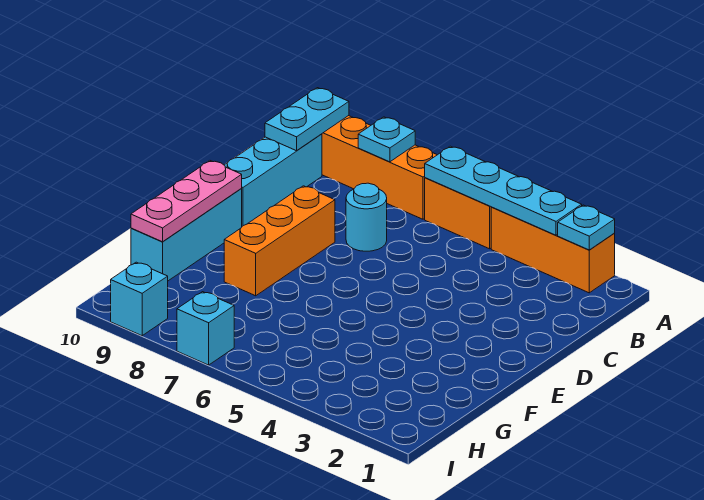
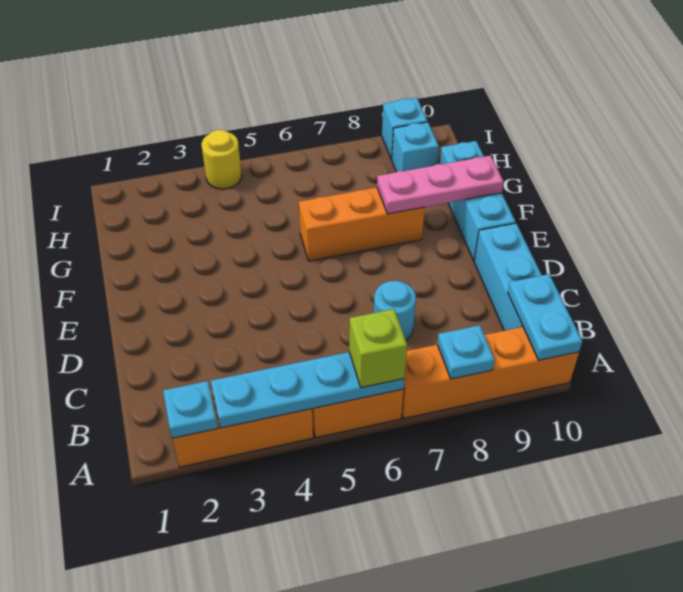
none -> lime brick A6 level 3
orange brick D8:F8 level 1 -> orange brick F6:F8 level 1
pink plate E10:G10 level 2 -> pink plate F8:F10 level 2
none -> yellow round brick I4 level 1
cyan brick I7 level 1 -> cyan brick H9 level 1

